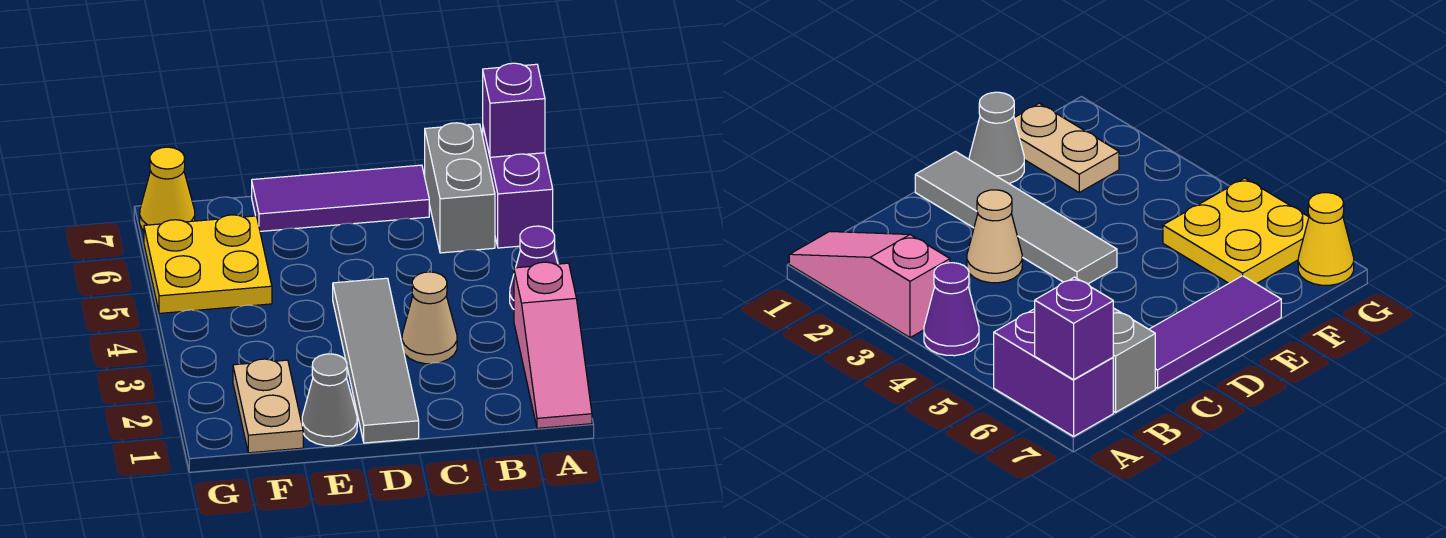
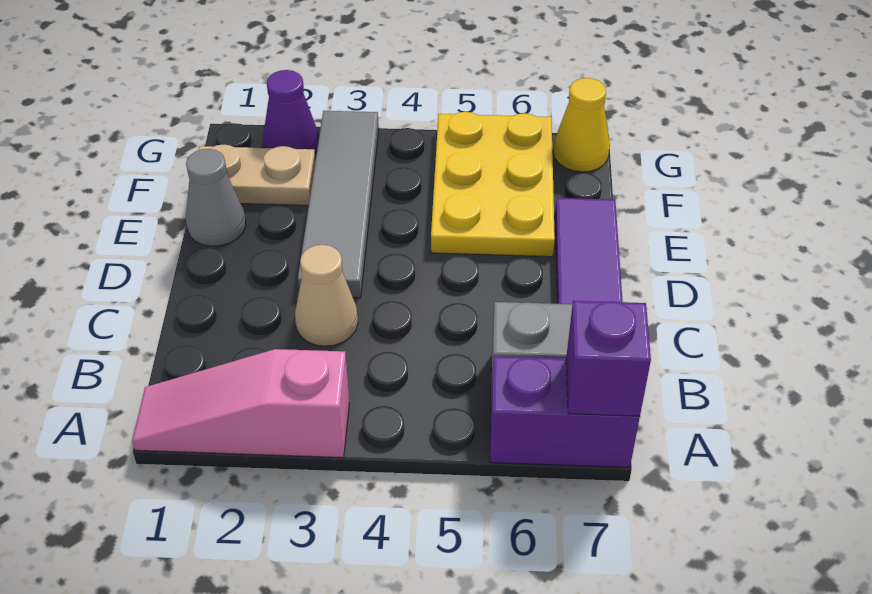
purple cone A4 level 1 -> purple cone G2 level 1
grey tile D1:D4 level 1 -> grey tile D3:G3 level 1
yellow plate F5:G6 level 1 -> yellow plate E5:G6 level 1

